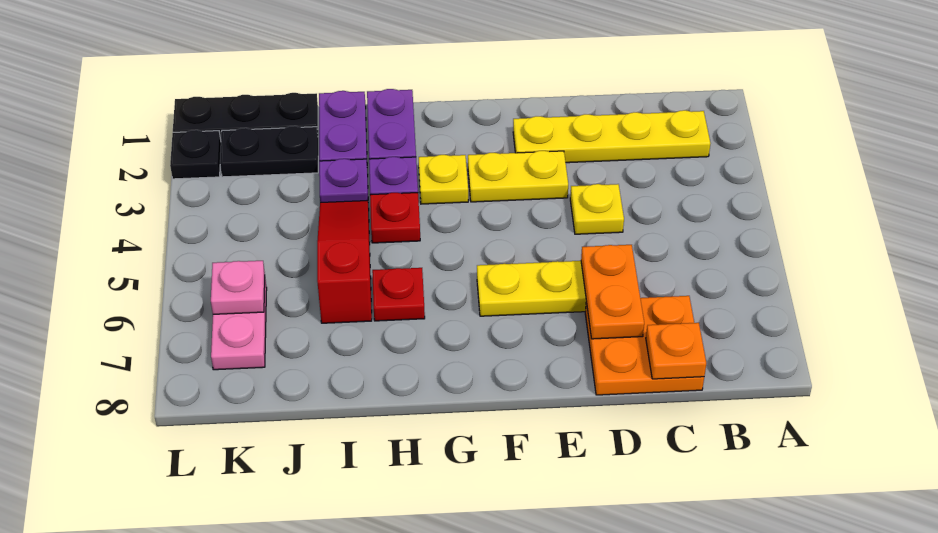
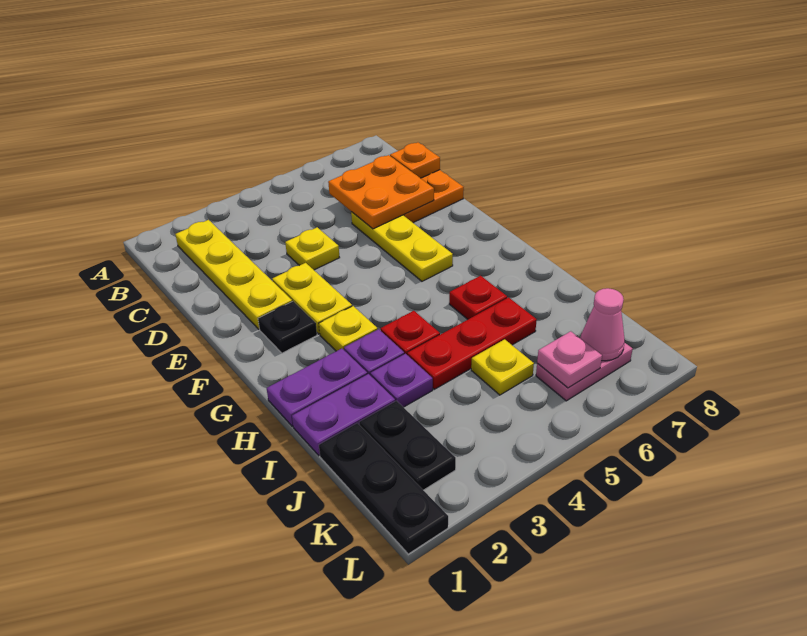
orange plate D6:D7 level 2 -> orange plate C6:D7 level 2
red slope I4:I6 level 1 top 6 -> red plate I4:I6 level 1
none -> yellow plate J5 level 1
none -> pink cone K7 level 2
black plate L2 level 1 -> black plate F2 level 1

